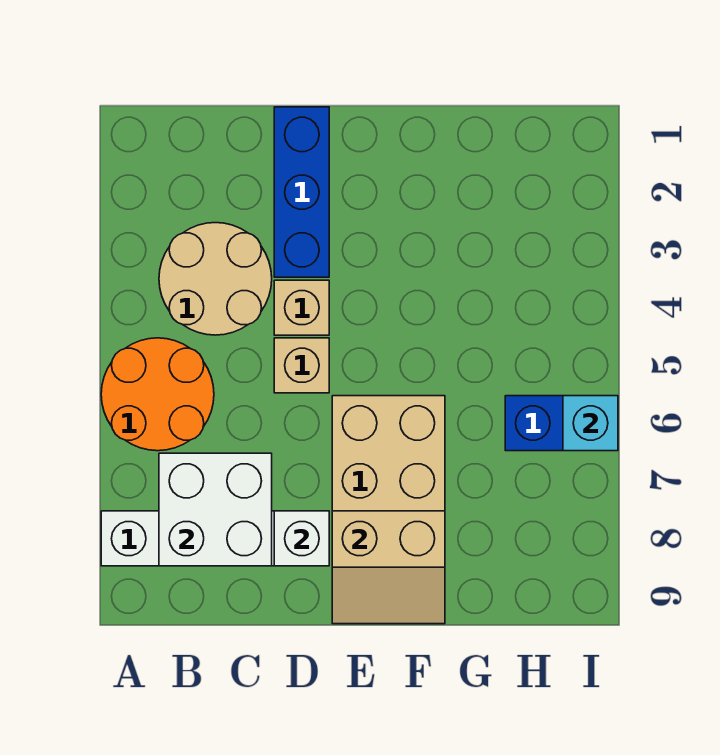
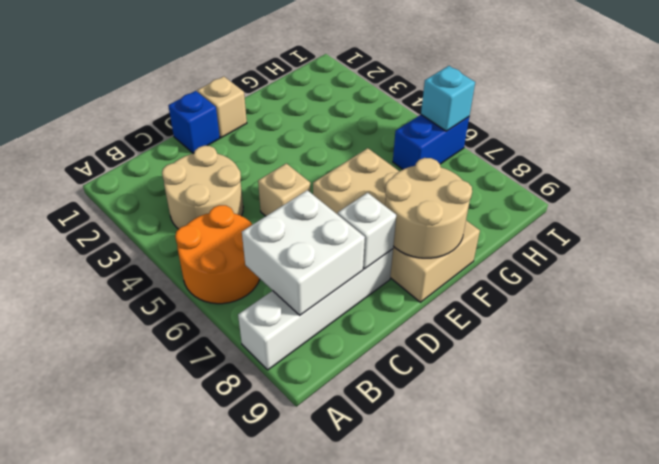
blue brick D1:D3 level 1 -> blue brick D1 level 1
tan brick D4 level 1 -> tan brick E1 level 1
tan slope E8:F9 level 2 top 8 -> tan round brick E8:F9 level 2

